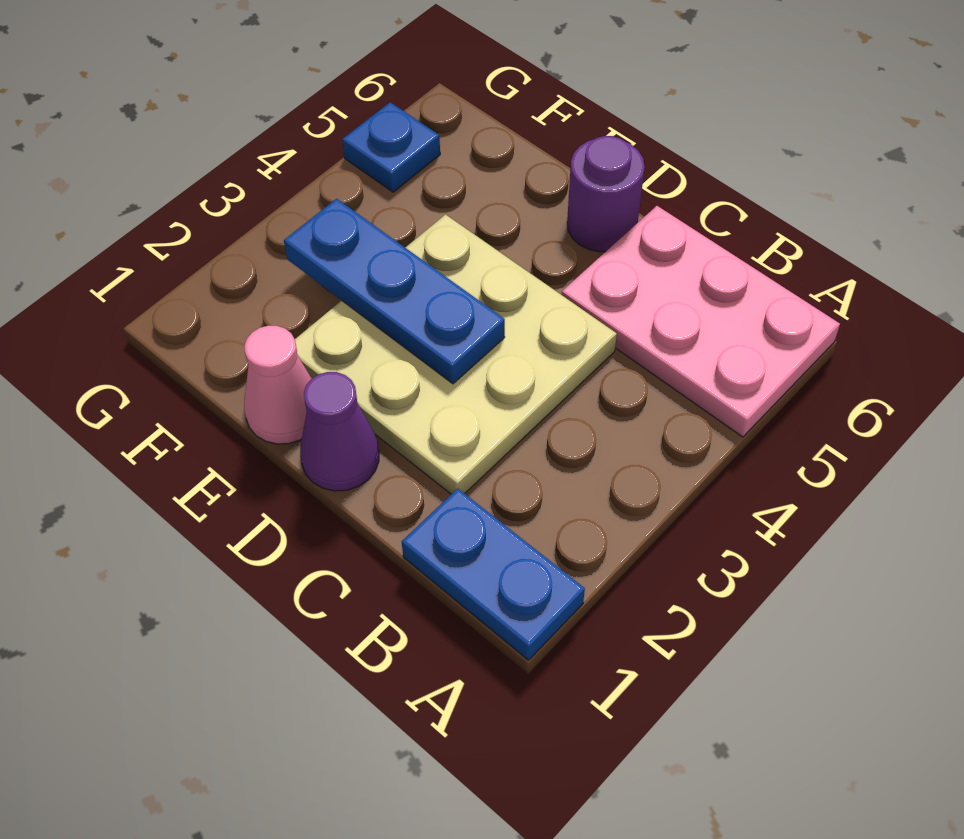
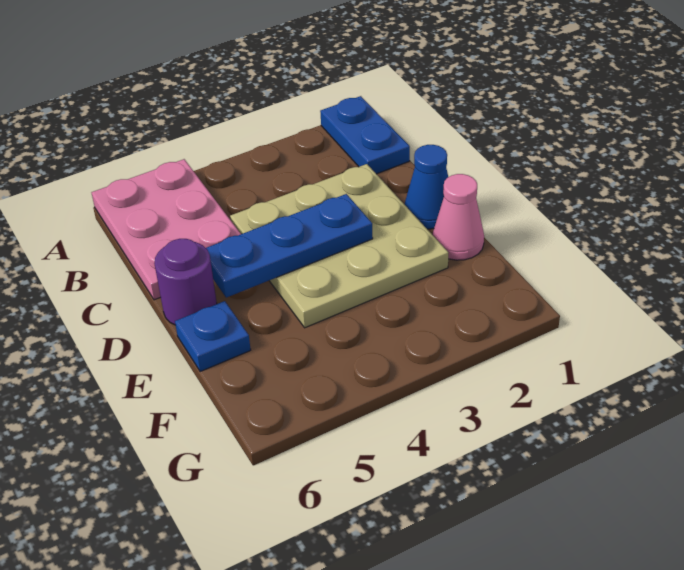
purple cone D1 level 1 -> blue cone D1 level 1
blue plate D3:F3 level 2 -> blue plate D3:D5 level 2
blue plate G5 level 1 -> blue plate E6 level 1

